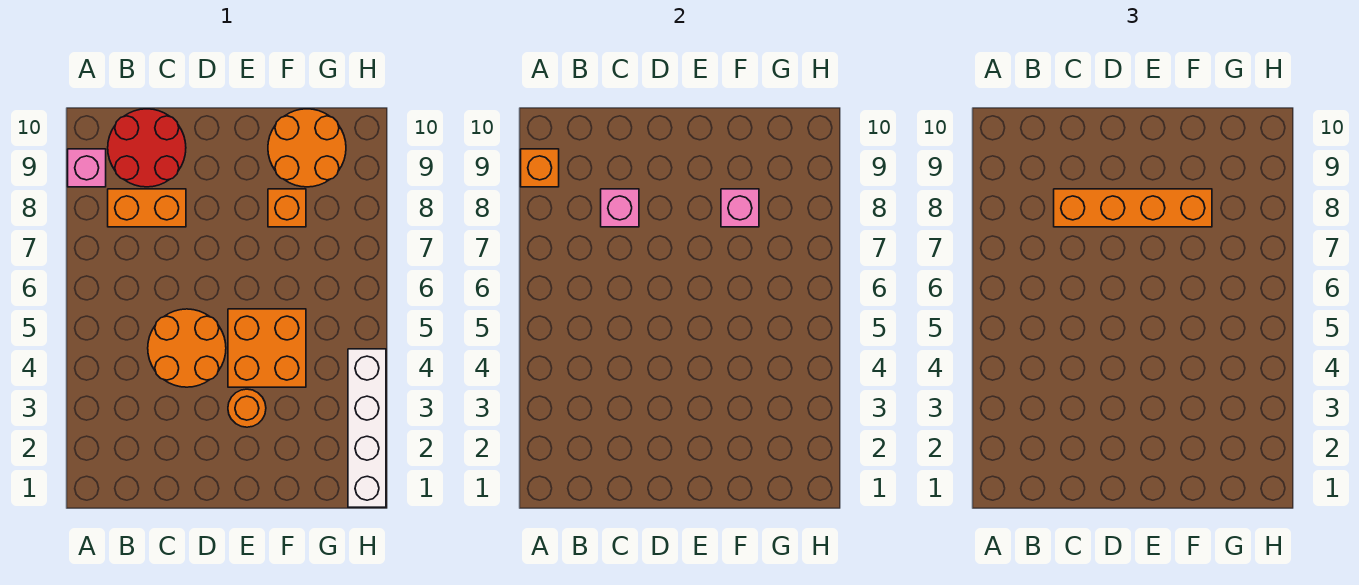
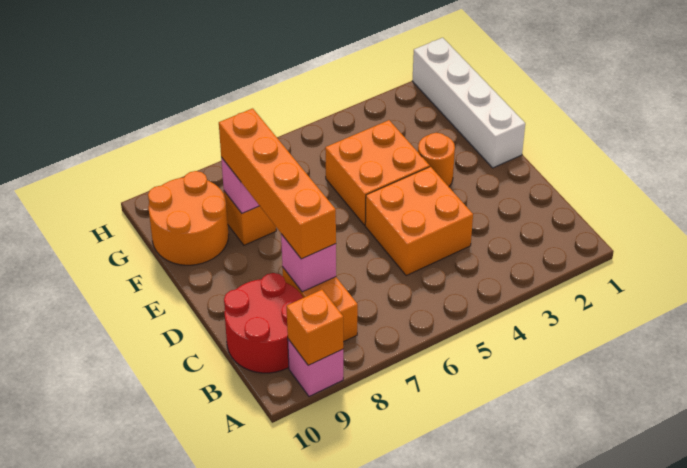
orange round brick C4:D5 level 1 -> orange brick C4:D5 level 1
white brick H1:H4 level 1 -> white brick E1:H1 level 1

